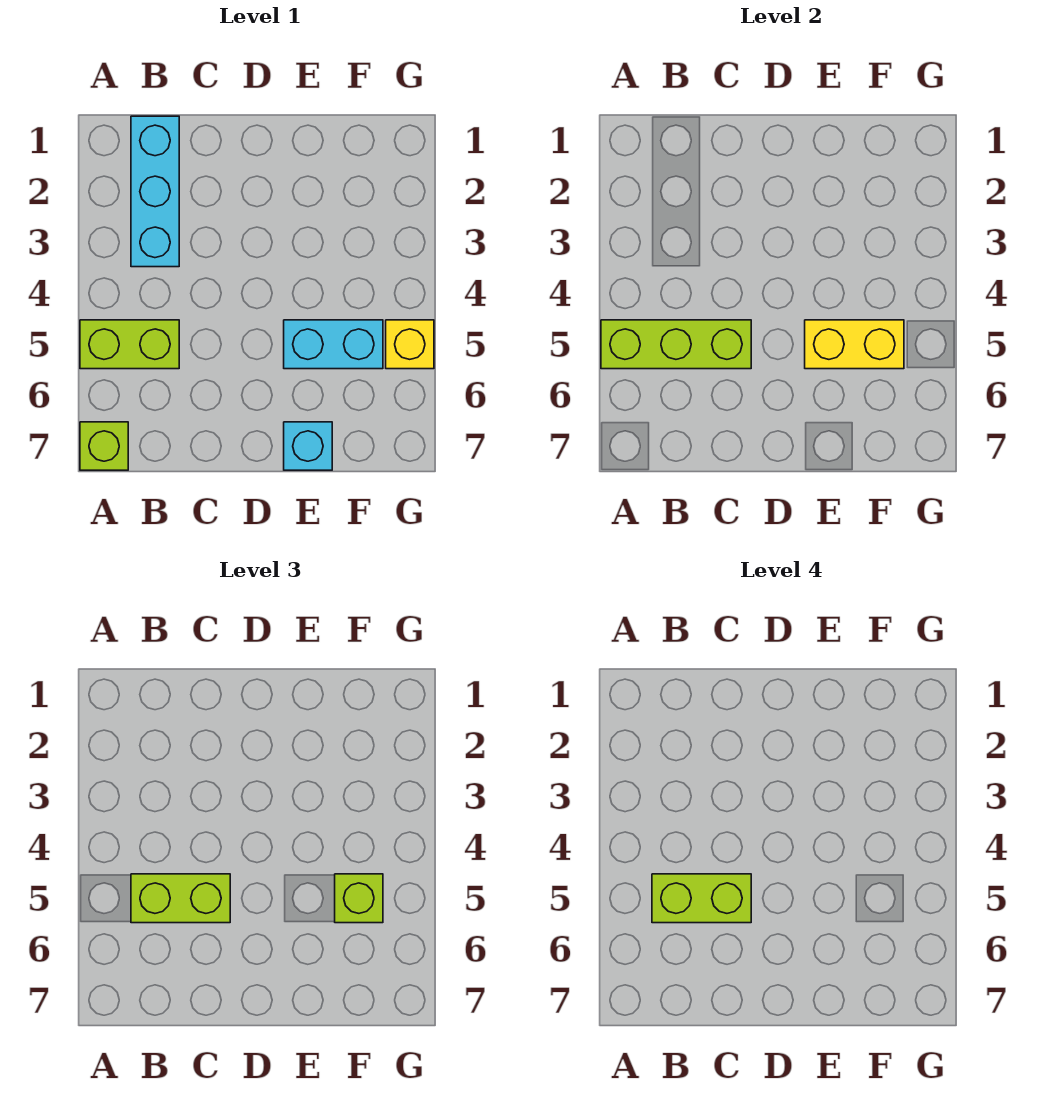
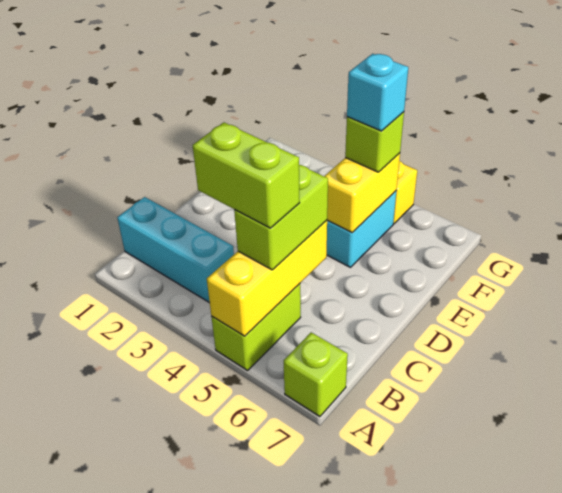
lime brick A5:C5 level 2 -> yellow brick A5:C5 level 2
lime brick B5:C5 level 4 -> lime brick B4:B5 level 4
cyan brick E7 level 1 -> cyan brick F5 level 4

